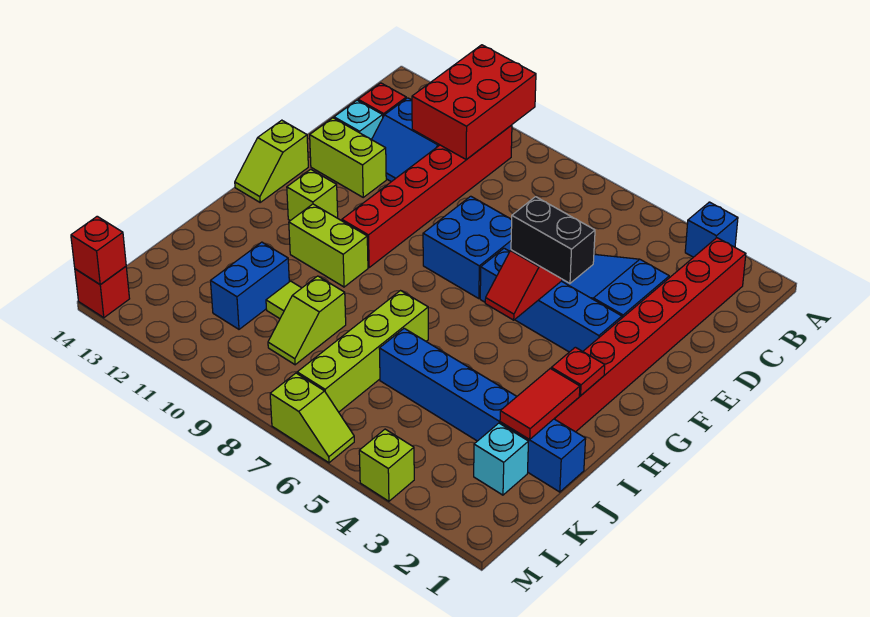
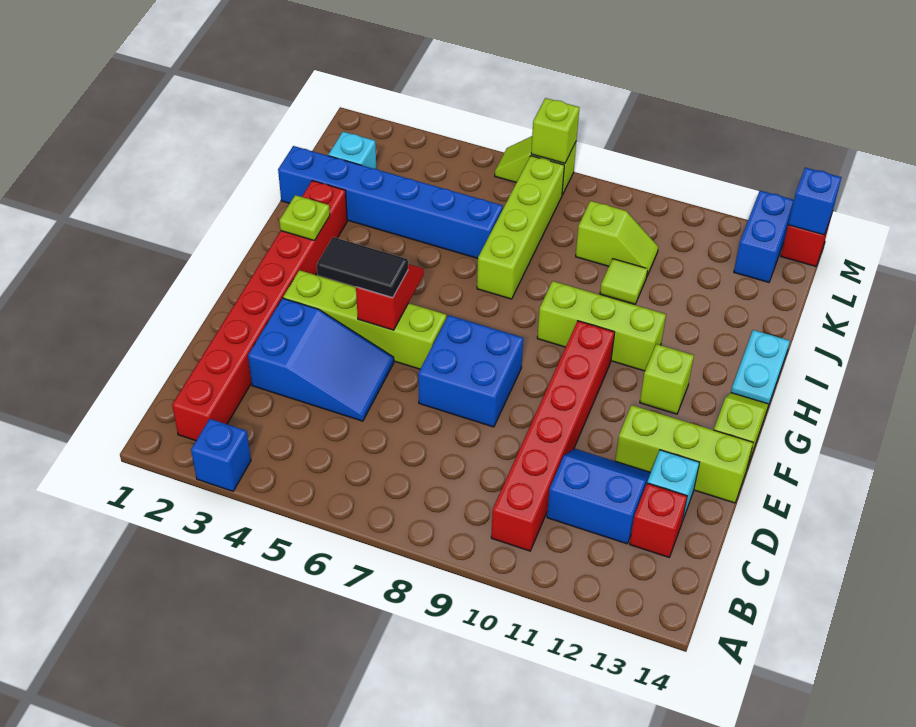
red brick A10:C11 level 2 -> none
lime brick E12:E13 level 1 -> lime brick E12:E14 level 1
blue brick F3:F6 level 1 -> lime brick F3:F6 level 1
black brick F4:F5 level 3 -> black tile F4:F5 level 3
red plate H2 level 2 -> lime plate H2 level 2
lime brick H10:H11 level 1 -> lime brick H9:H11 level 1
none -> cyan plate H14:I14 level 1
red tile I2:J2 level 2 -> none
lime slope J9:K9 level 1 top J -> lime slope K9:K10 level 1 top 9
blue brick J11:K11 level 1 -> blue brick L13:M13 level 1
lime brick M4 level 1 -> lime brick M7 level 2
red brick M14 level 2 -> blue brick M14 level 2

